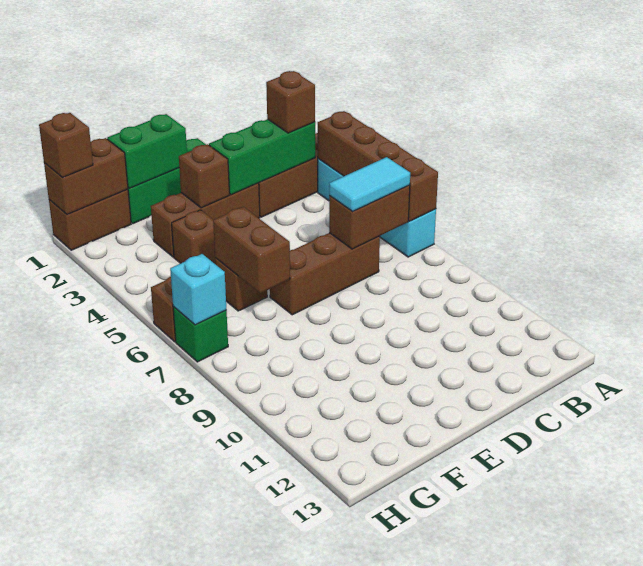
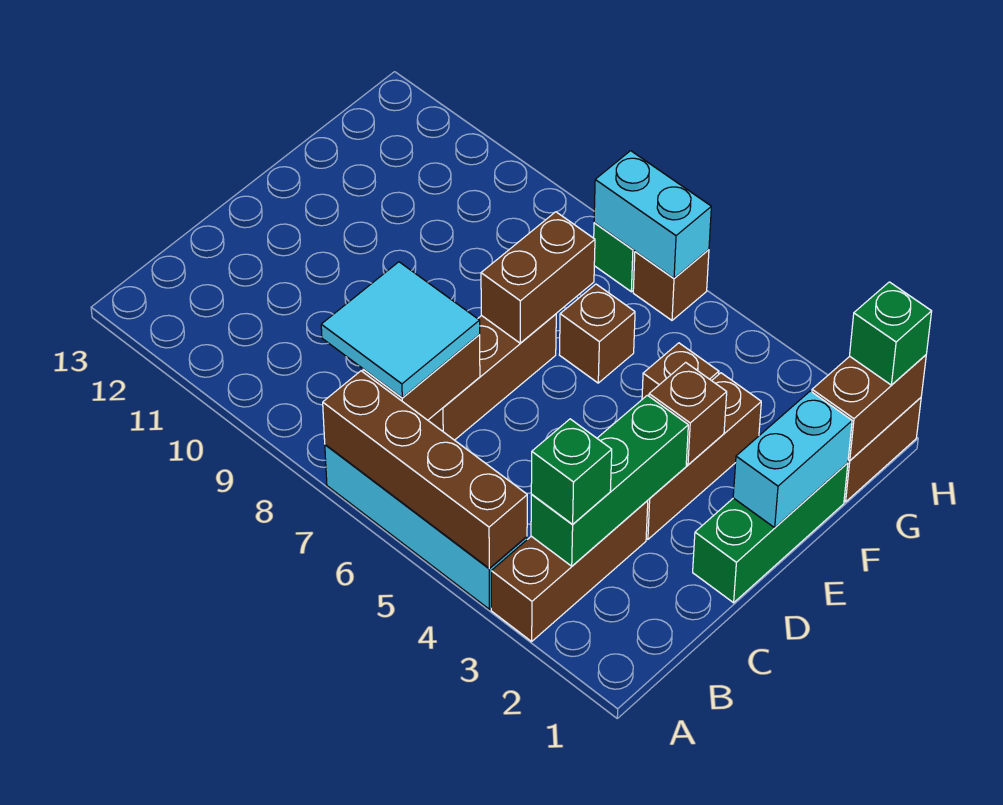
brown brick B3 level 3 -> green brick B3 level 3
cyan tile B7:C7 level 3 -> cyan tile B7:C8 level 3
green brick E1:F1 level 2 -> cyan brick E1:F1 level 2
brown brick F6:F7 level 2 -> brown brick E7:F7 level 2
brown brick H1 level 3 -> green brick H1 level 3
cyan brick H7 level 2 -> cyan brick H6:H7 level 2

